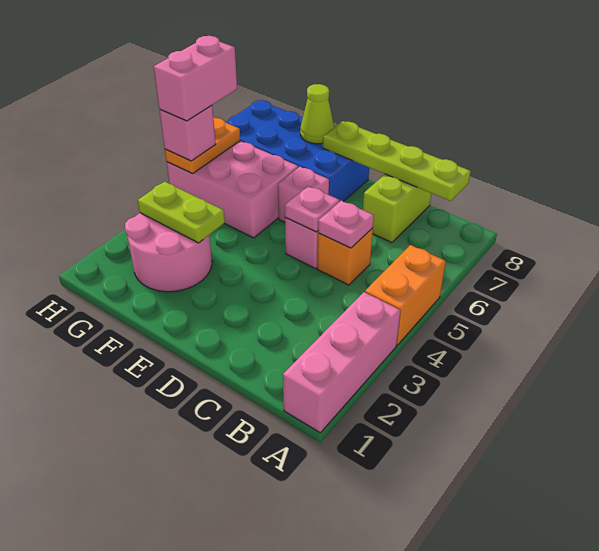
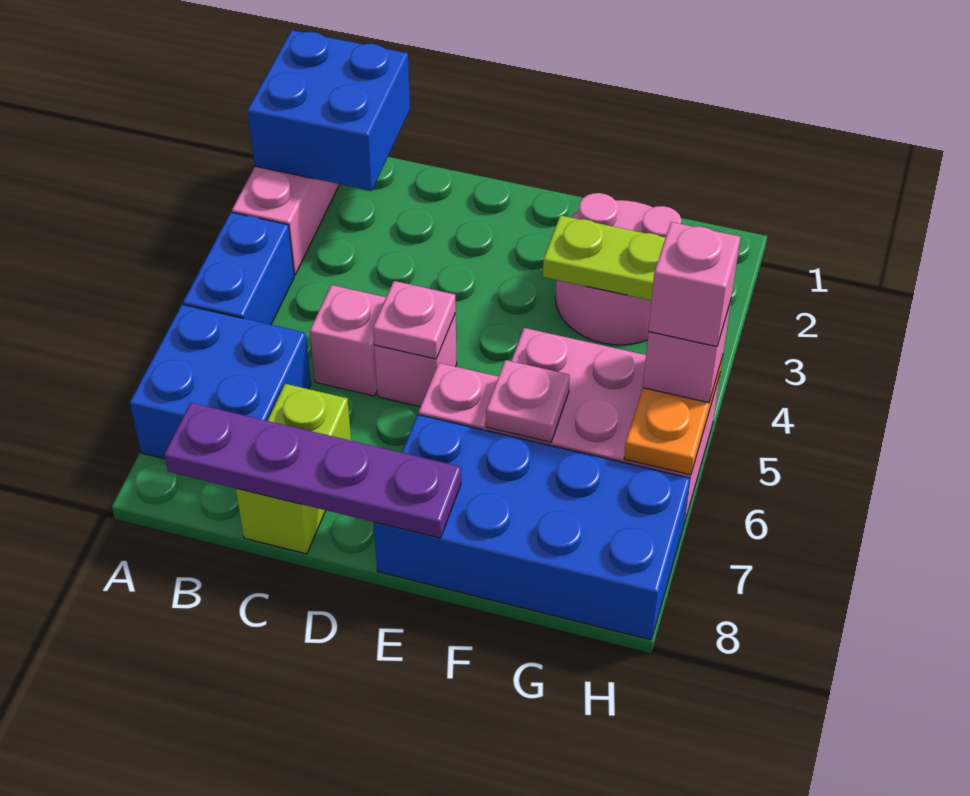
none -> blue brick A1:B2 level 2
orange brick A4:A5 level 1 -> blue brick A4:A5 level 1
none -> blue brick A6:B7 level 1
lime plate B8:E8 level 2 -> purple plate B8:E8 level 2
orange brick C5 level 1 -> pink brick C5 level 1
pink plate C5 level 2 -> pink plate F6 level 2
lime cone F8 level 2 -> none
pink brick H5:H6 level 4 -> pink brick H5 level 4

